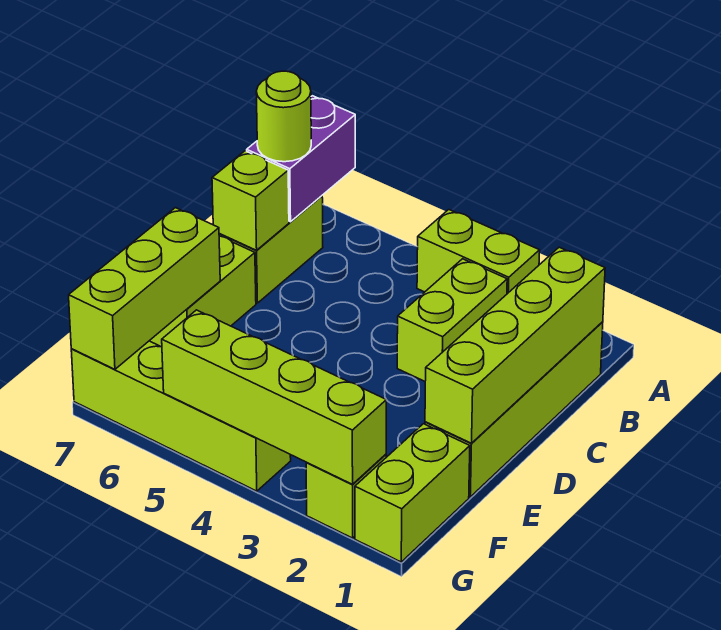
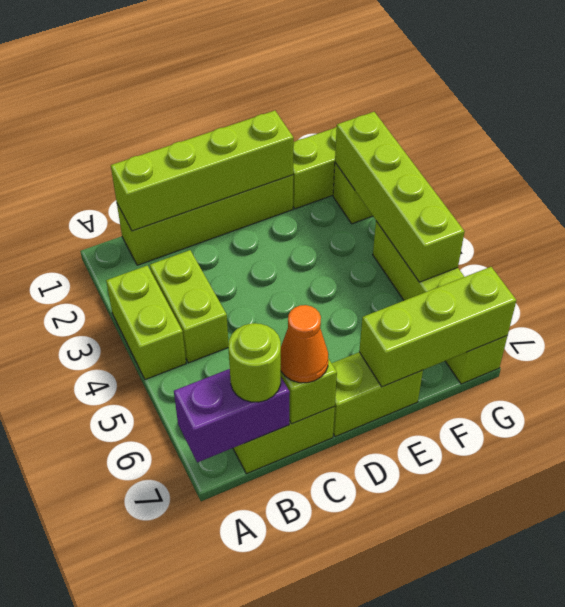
lime brick B3:C3 level 1 -> lime brick B3:B4 level 1
none -> orange cone C7 level 3

